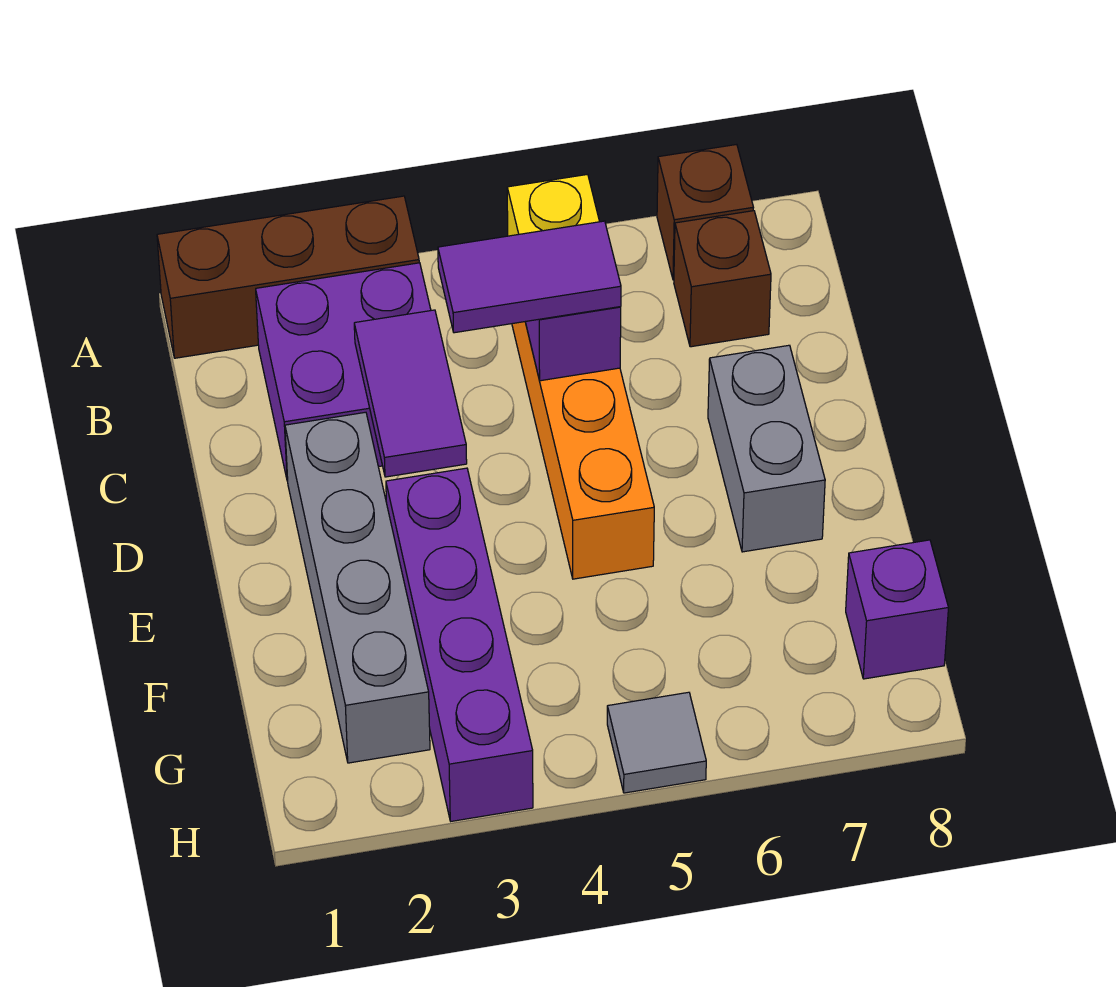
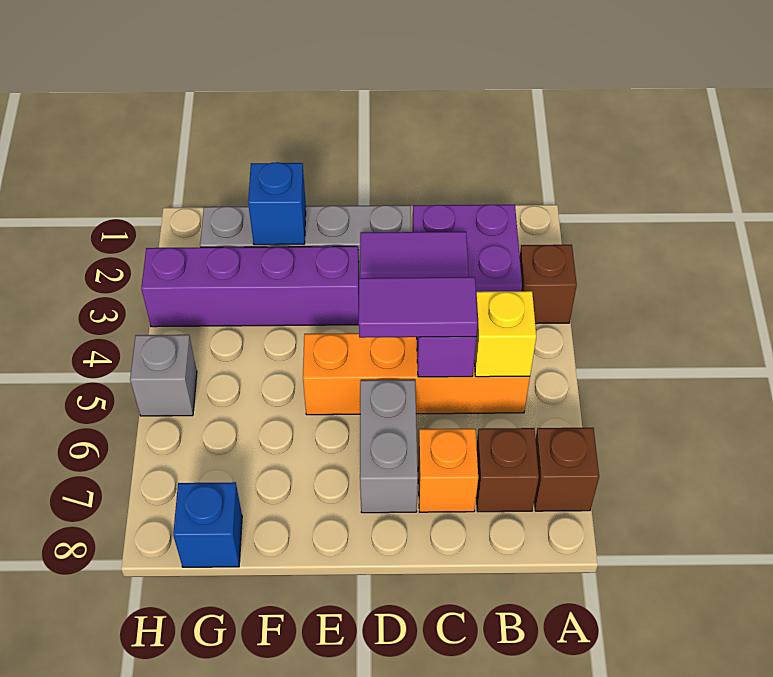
brown brick A1:A3 level 1 -> brown brick A3 level 1
purple tile C4:C5 level 3 -> purple tile C5:D5 level 3
none -> orange brick C7 level 1
grey brick D7:E7 level 1 -> grey brick D6:D7 level 1
none -> blue brick F2 level 2
purple brick G8 level 1 -> blue brick G8 level 1
grey tile H5 level 1 -> grey brick H5 level 1

